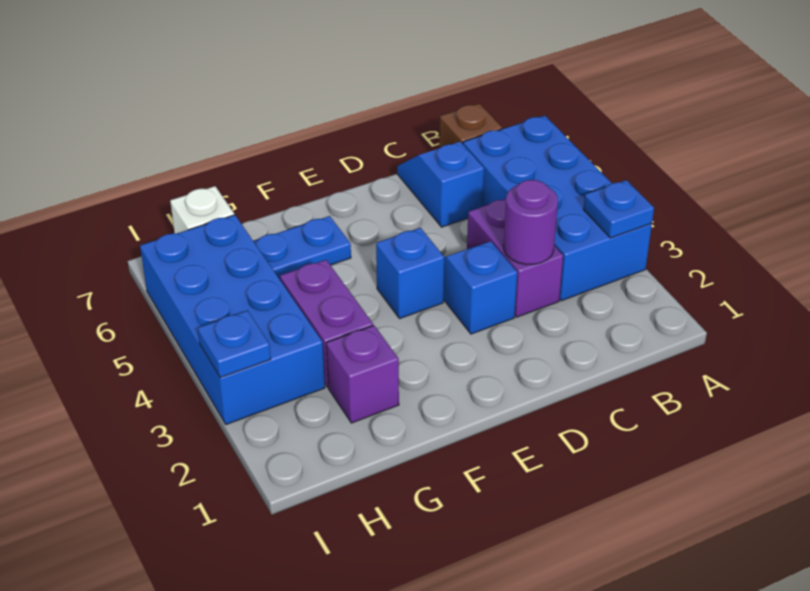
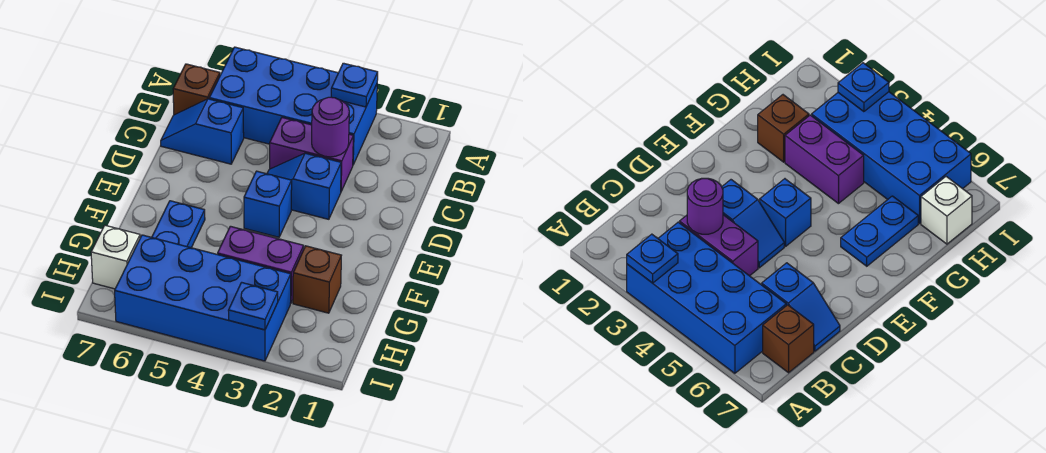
purple brick G2 level 1 -> brown brick G2 level 1

